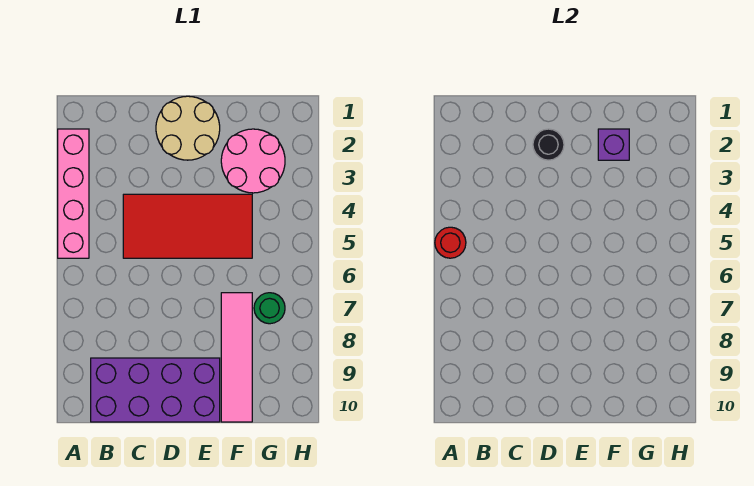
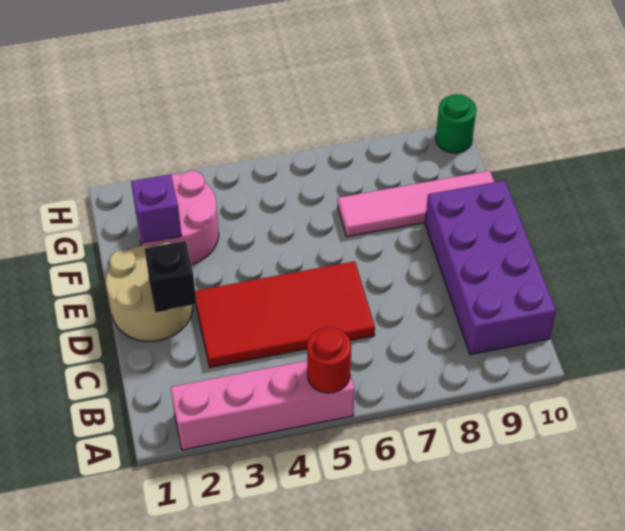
red tile C4:F5 level 1 -> red tile C3:D6 level 1
black round brick D2 level 2 -> black brick D2 level 2
green round brick G7 level 1 -> green round brick H10 level 1

